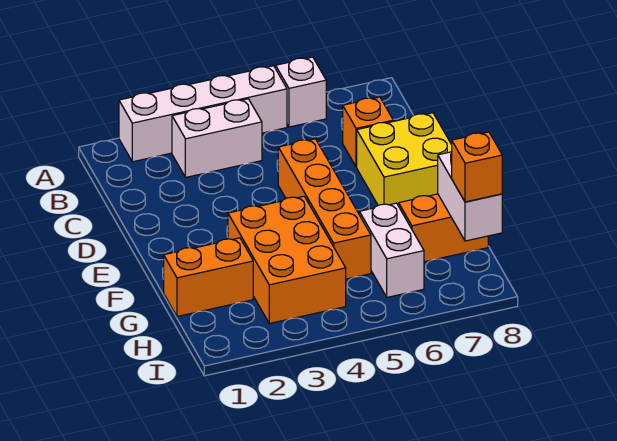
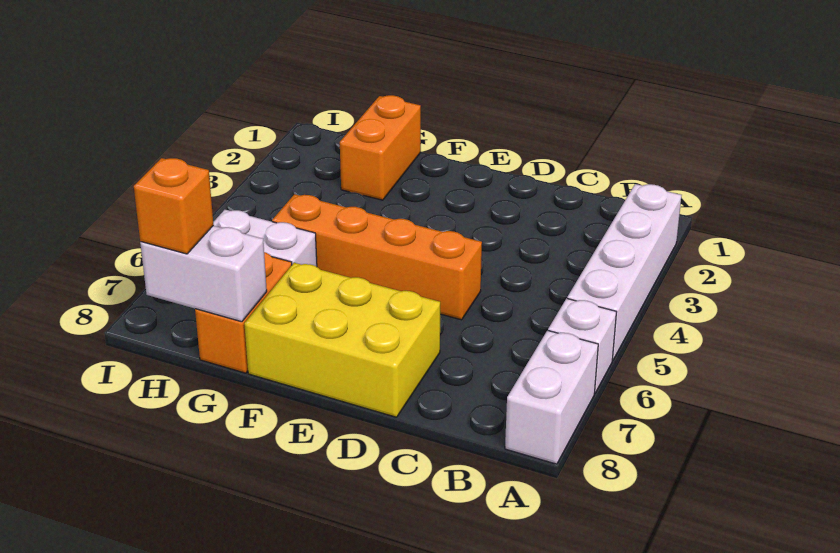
white brick B3:B4 level 1 -> white brick A7:A8 level 1
orange brick C7 level 1 -> none
yellow brick D7:E8 level 1 -> yellow brick D7:F8 level 1
orange brick F3:H4 level 1 -> none

